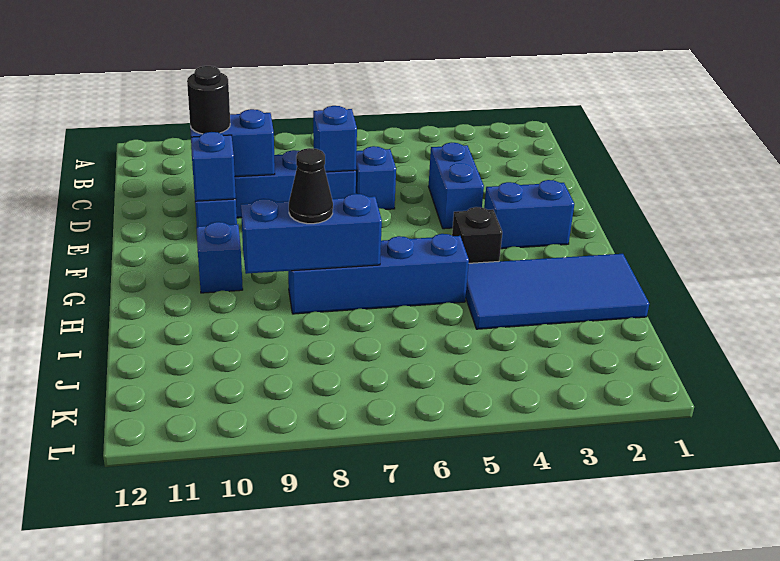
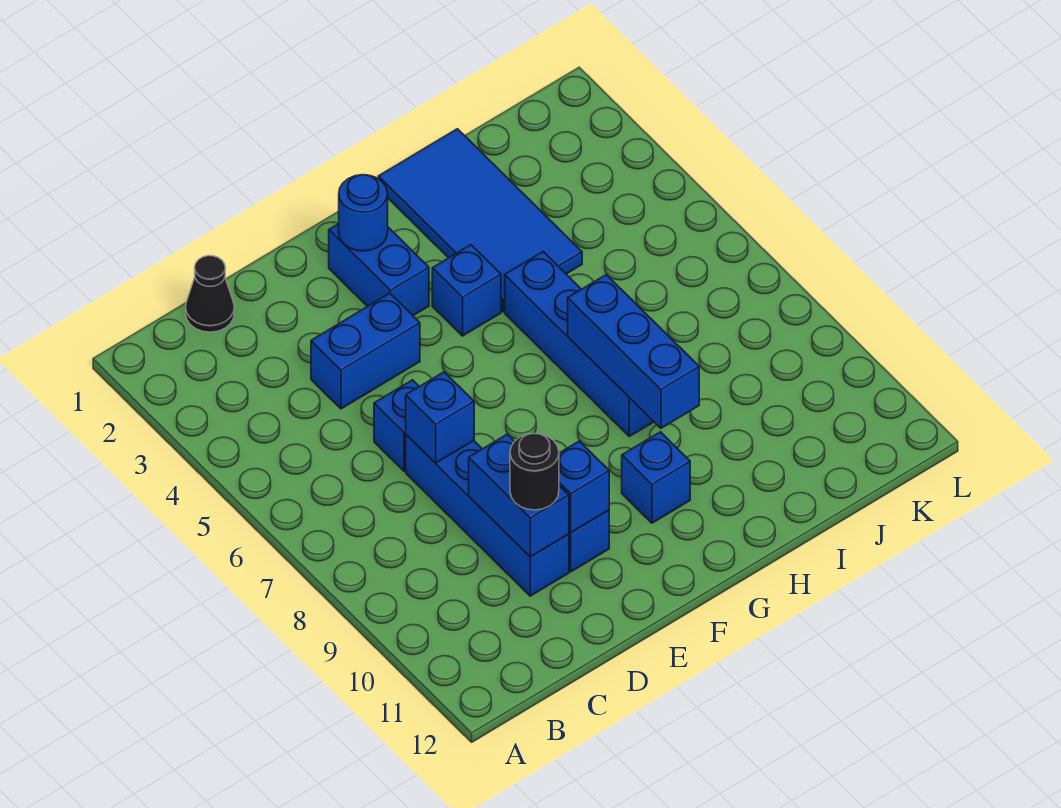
none -> blue round brick F2 level 2
black brick G4 level 1 -> blue brick G4 level 1
black cone H8 level 3 -> black cone C1 level 1

